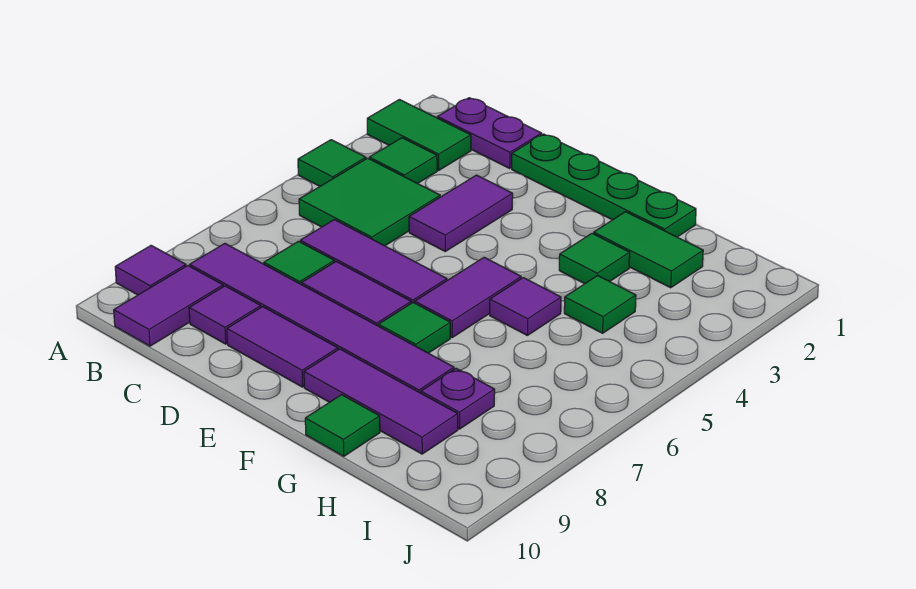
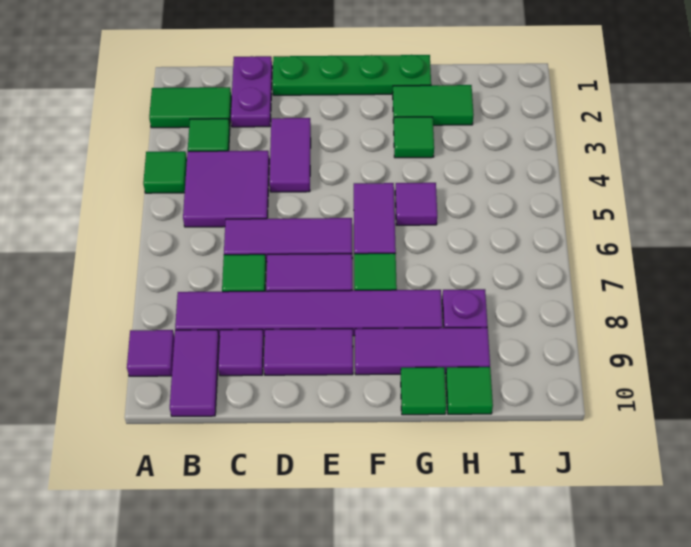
purple plate B1:C1 level 1 -> purple plate C1:C2 level 1
green tile B4:C5 level 1 -> purple tile B4:C5 level 1
green tile H4 level 1 -> green tile H10 level 1

